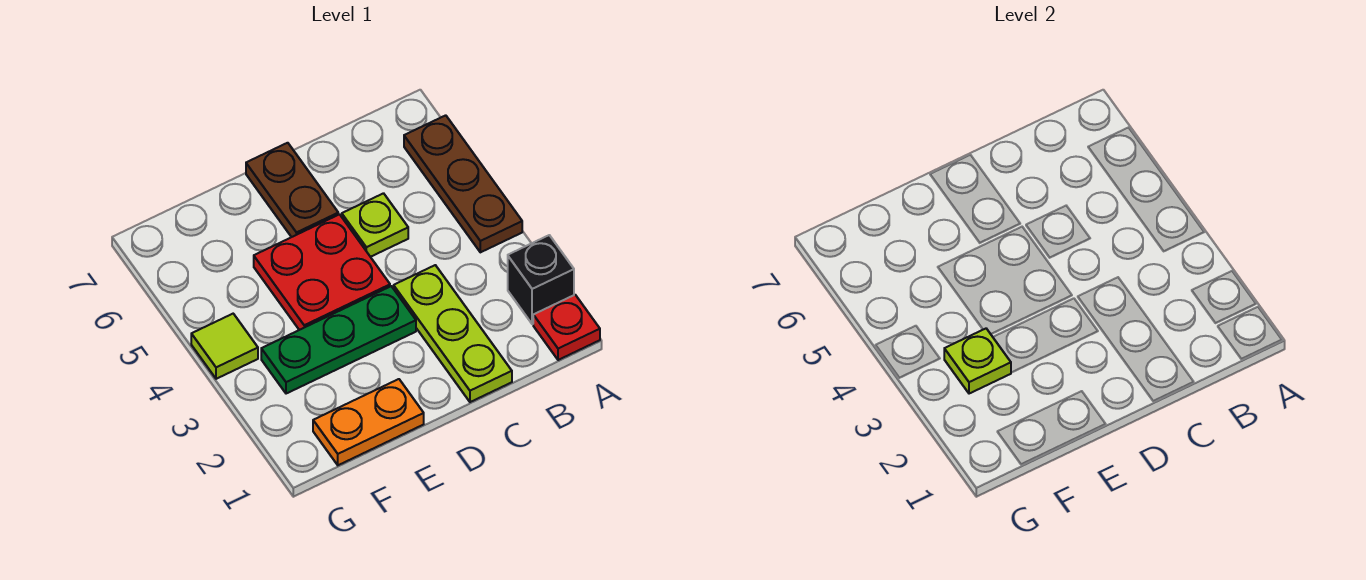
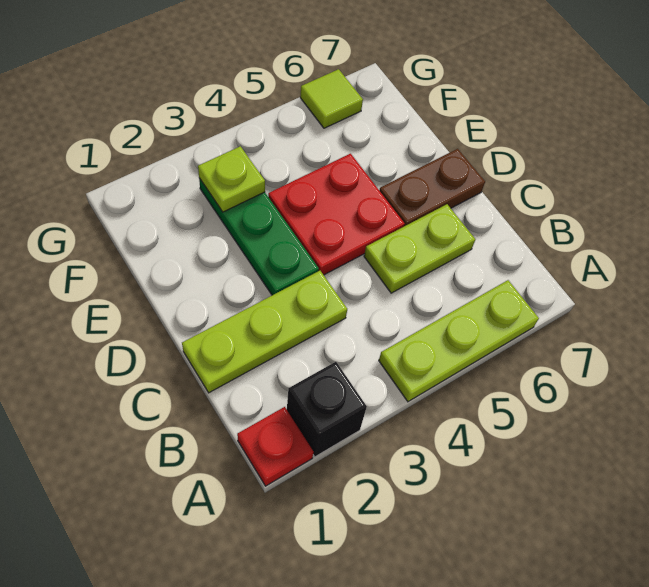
brown plate A4:A6 level 1 -> lime plate A4:A6 level 1
lime plate C5 level 1 -> lime plate C5:C6 level 1
orange plate E1:F1 level 1 -> none
lime tile G4 level 1 -> lime tile G6 level 1

